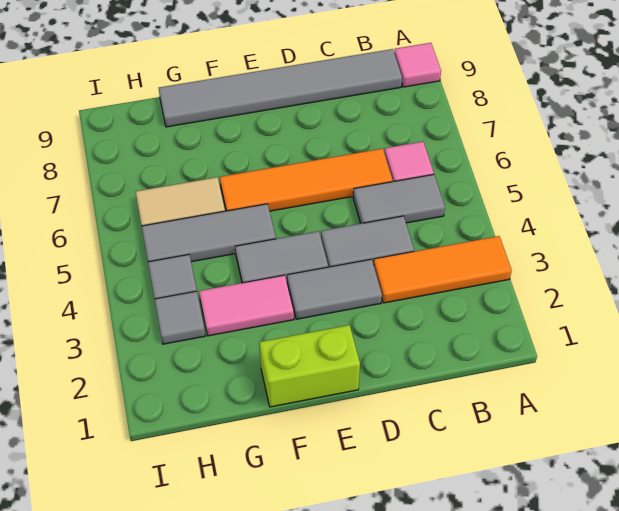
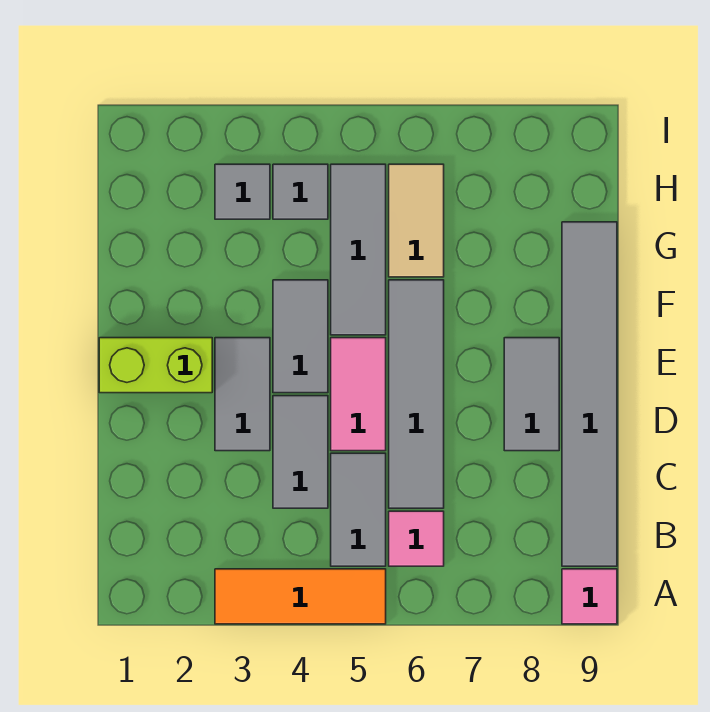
orange tile A3:C3 level 1 -> orange tile A3:A5 level 1
orange tile C6:F6 level 1 -> grey tile C6:F6 level 1
none -> grey tile D8:E8 level 1
lime brick E1:F1 level 1 -> lime brick E1:E2 level 1
pink tile F3:G3 level 1 -> pink tile D5:E5 level 1

